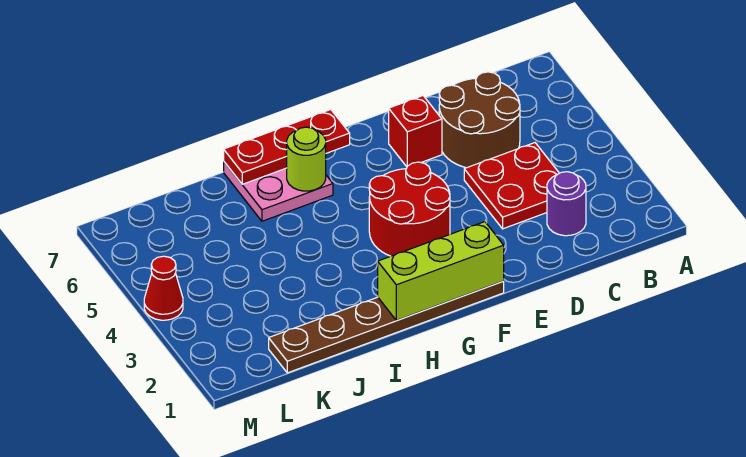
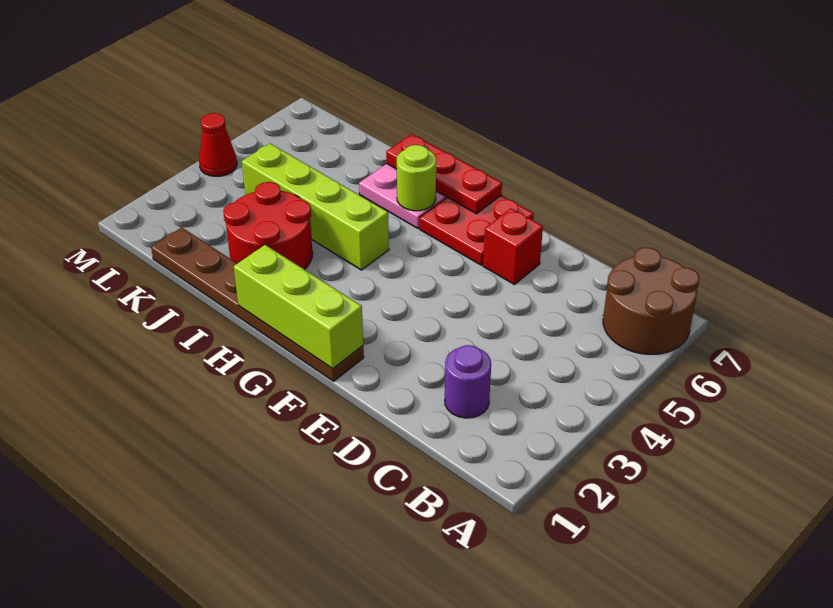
red plate C3:D4 level 1 -> red plate F6:G7 level 1
brown round brick C5:D6 level 1 -> brown round brick A6:B7 level 1
red round brick F3:G4 level 1 -> red round brick I2:J3 level 1
none -> lime brick H4:K4 level 1

